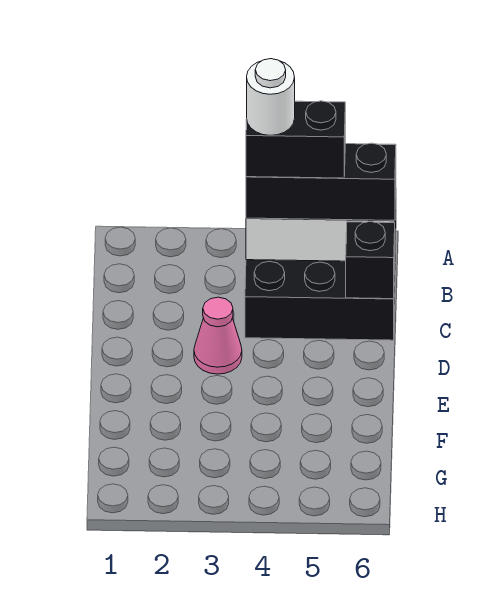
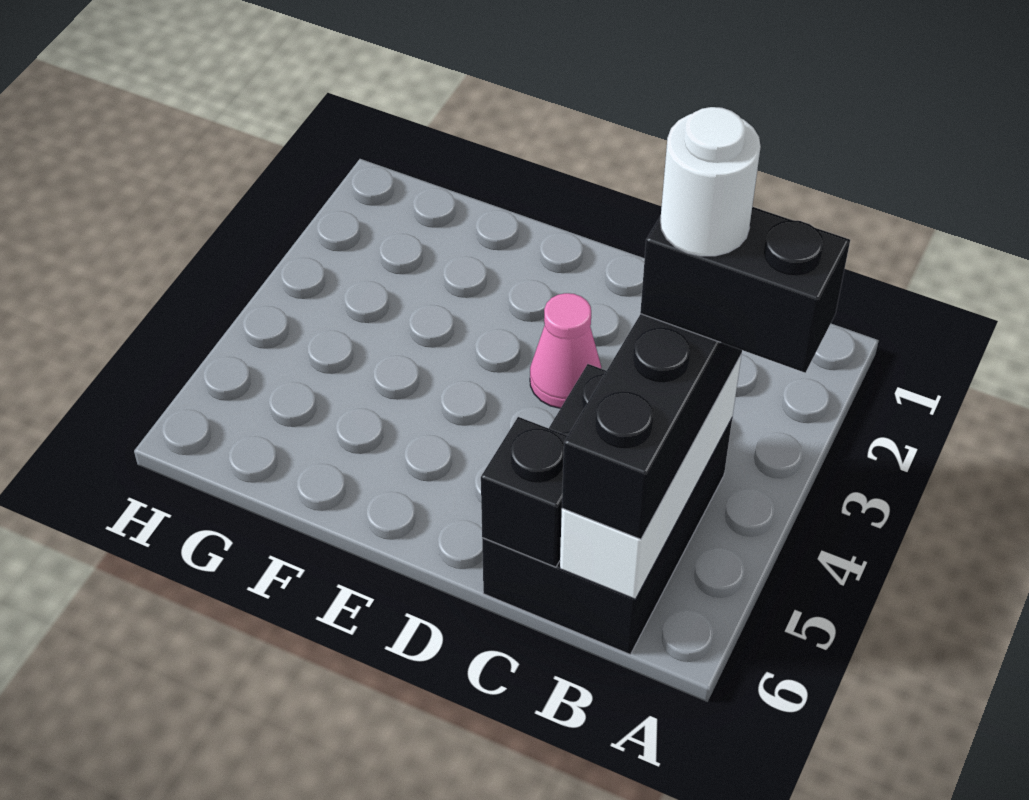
black brick B4:B5 level 4 -> black brick A4:B4 level 4

